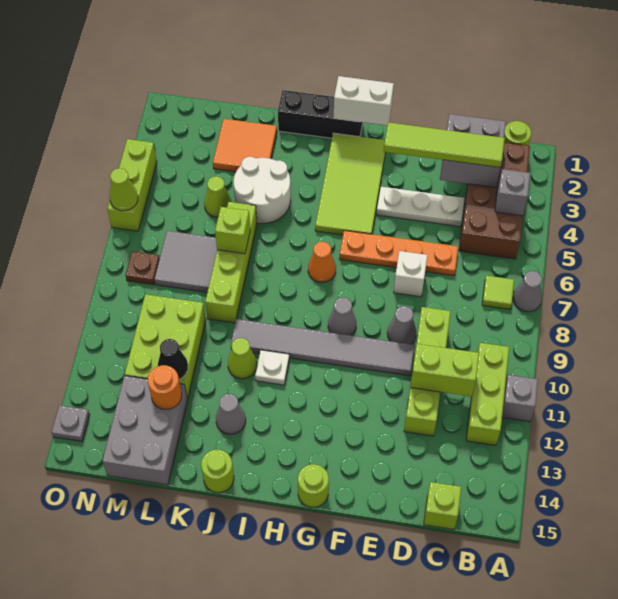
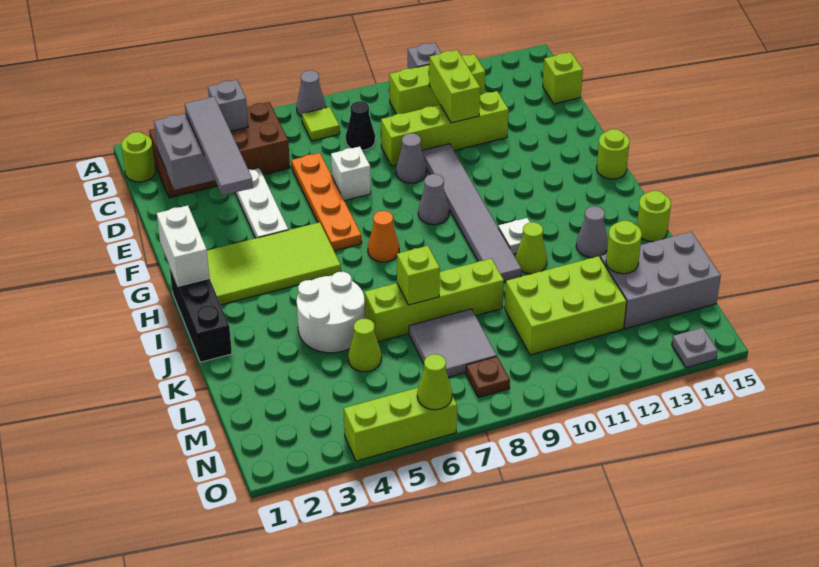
lime tile C3:F3 level 3 -> grey tile C3:F3 level 3
orange tile K2:L3 level 1 -> none
black cone L12 level 2 -> black cone C8 level 1
orange round brick L13 level 2 -> lime round brick L13 level 2

